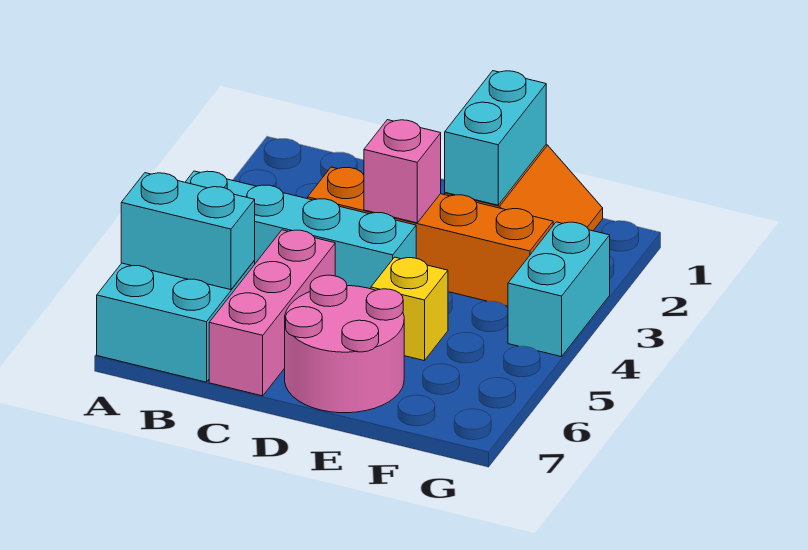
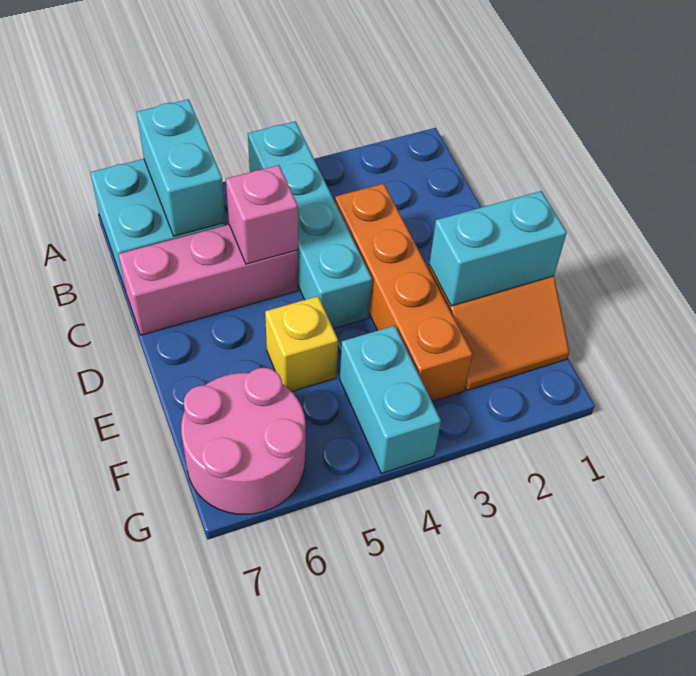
pink brick D3 level 2 -> pink brick C5 level 2
pink round brick D6:E7 level 1 -> pink round brick F6:G7 level 1
cyan brick G3:G4 level 1 -> cyan brick F4:G4 level 1

